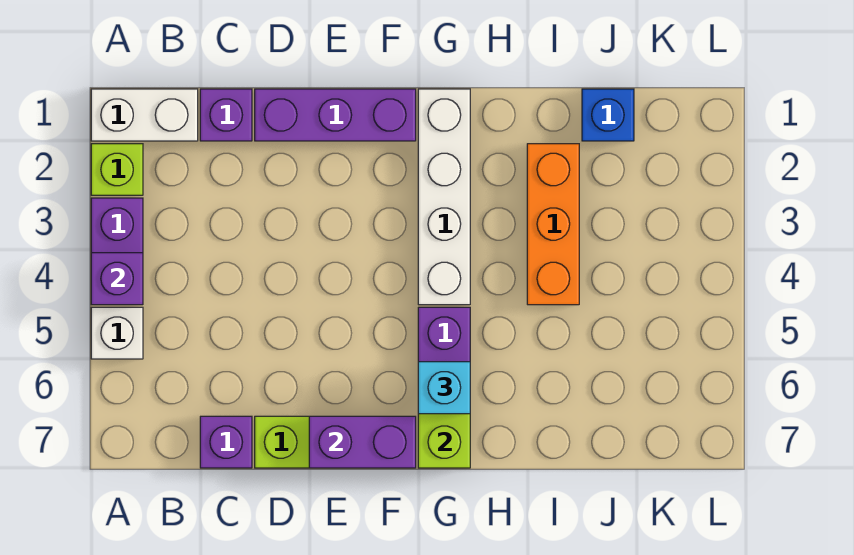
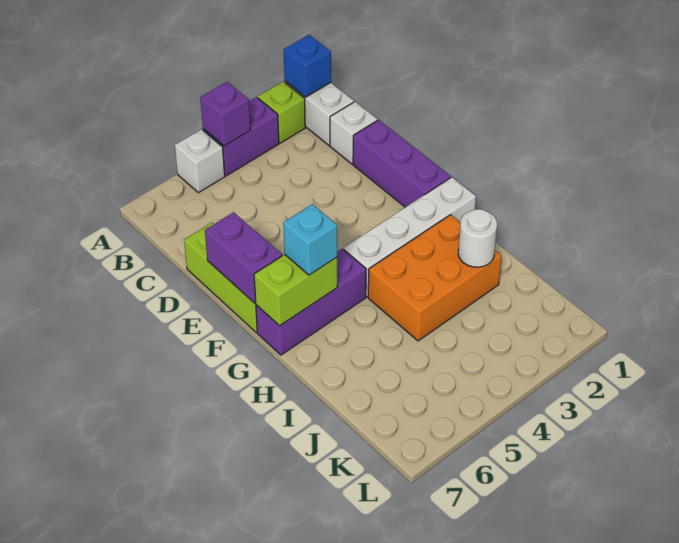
purple brick C1 level 1 -> white brick C1 level 1
purple brick C7 level 1 -> none
orange brick I2:I4 level 1 -> orange brick H2:I4 level 1
none -> white round brick I2 level 2
blue brick J1 level 1 -> blue brick A1 level 2

